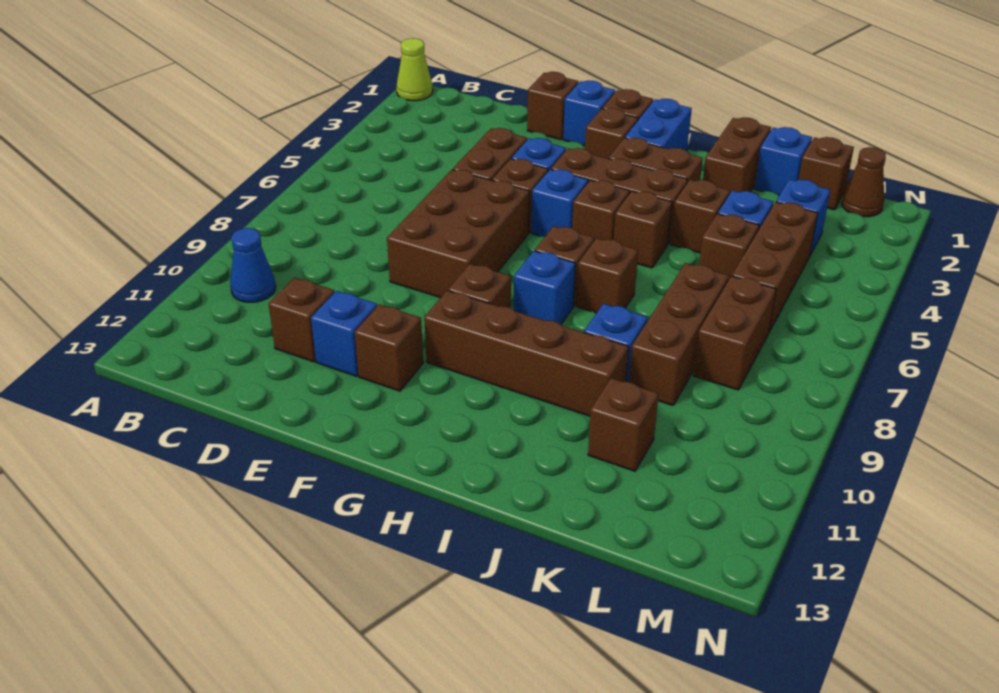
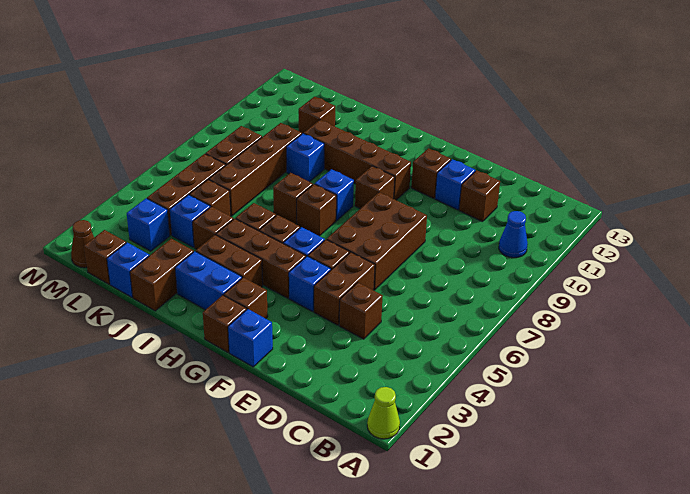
brown brick E1 level 1 -> brown brick D4 level 1
blue brick H1:H2 level 1 -> blue brick H2:I2 level 1
brown brick K7:K9 level 1 -> brown brick K6:K9 level 1

